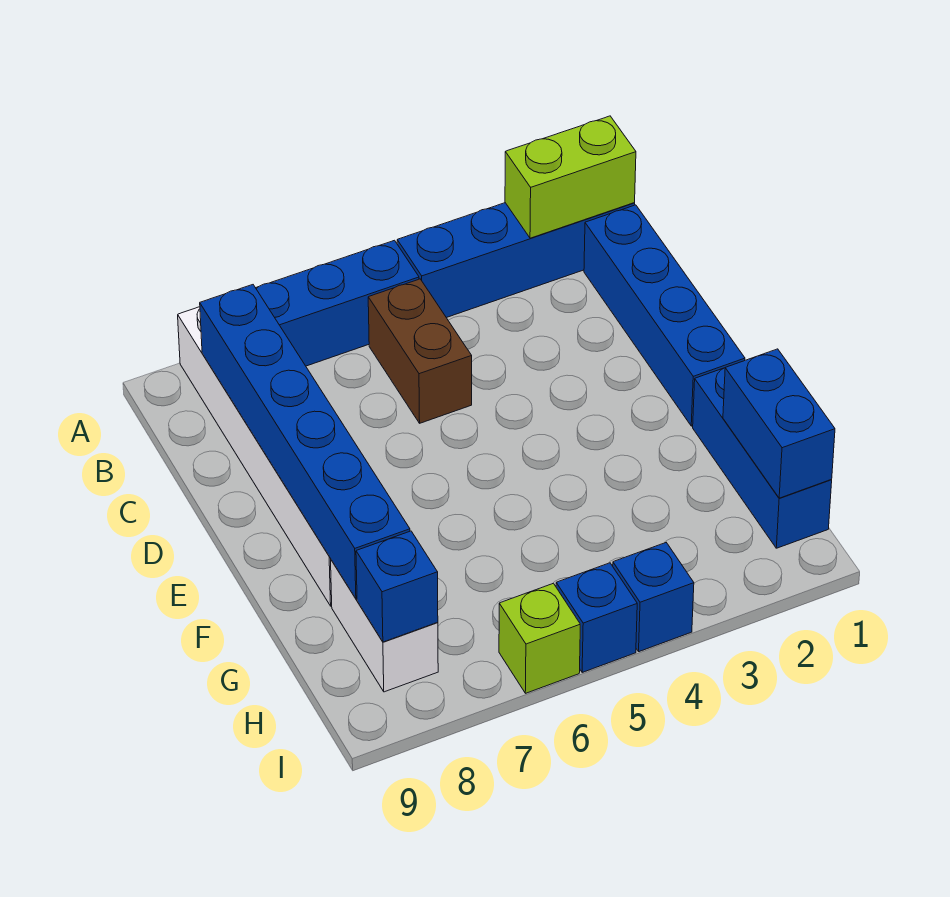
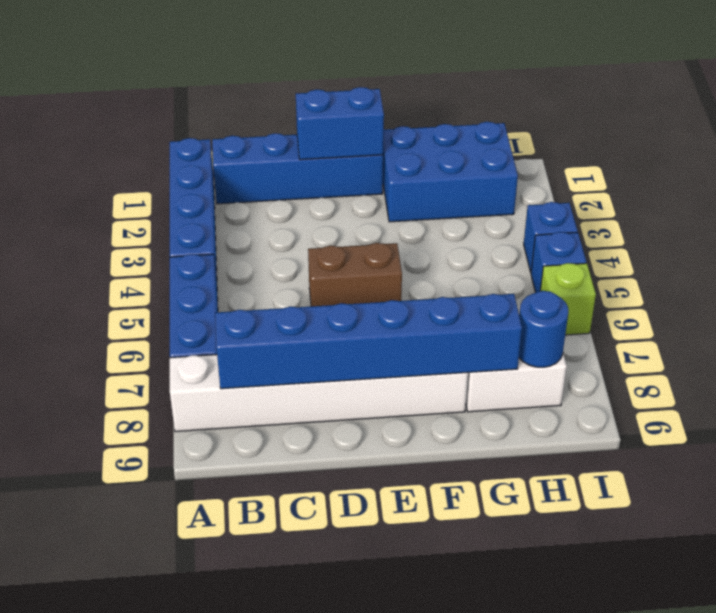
lime brick A1:A2 level 2 -> none
brown brick B5:C5 level 1 -> brown brick D5:E5 level 1
blue brick F1:H1 level 1 -> blue brick F1:H2 level 1
blue brick G1:H1 level 2 -> blue brick D1:E1 level 2
blue brick H8 level 2 -> blue round brick H8 level 2

